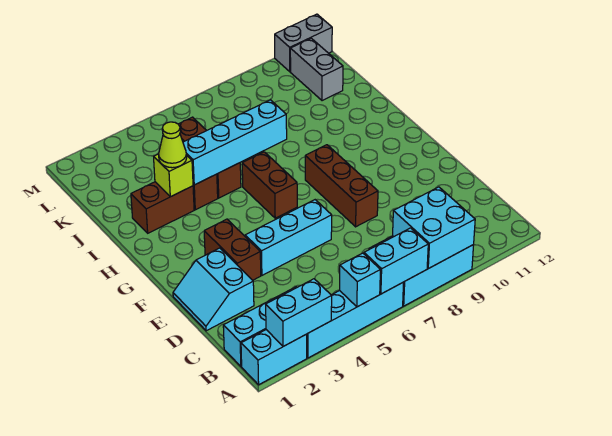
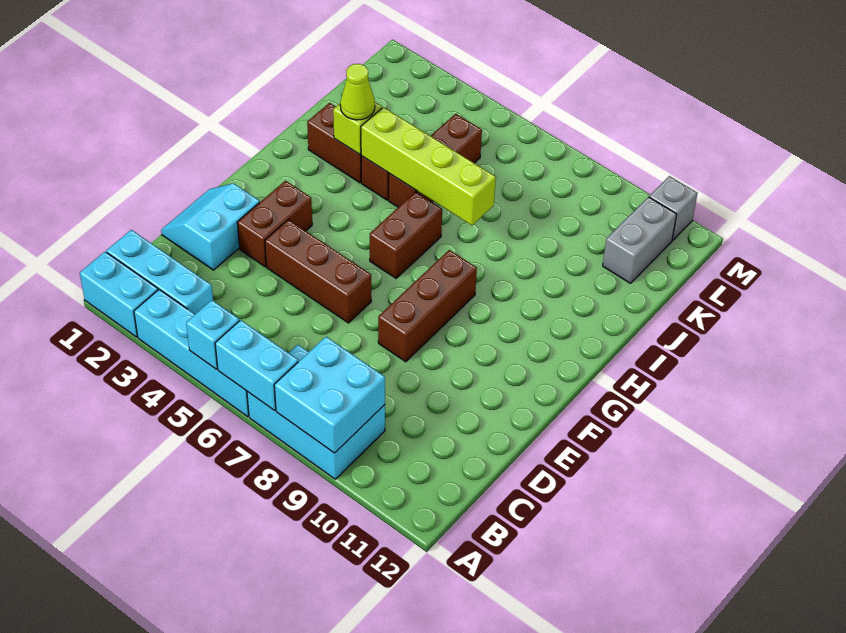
cyan brick A2:A3 level 2 -> none
cyan brick E4:E6 level 1 -> brown brick E4:E6 level 1
cyan brick I4:I7 level 2 -> lime brick I4:I7 level 2
grey brick M11:M12 level 1 -> grey brick M11 level 1

